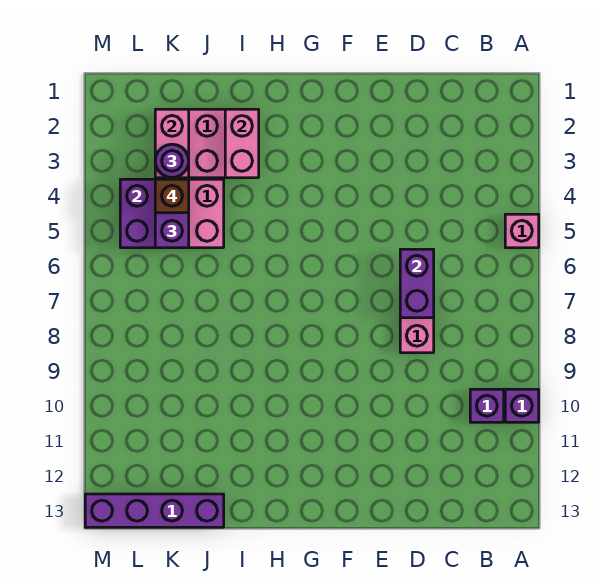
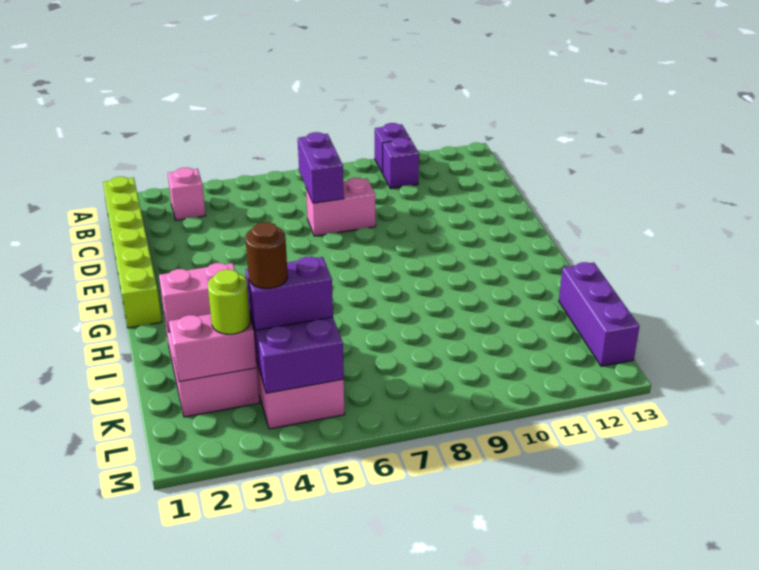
pink brick A5 level 1 -> pink brick B3 level 1
none -> lime brick B1:G1 level 1
purple brick D6:D7 level 2 -> purple brick C7:D7 level 2
purple brick J13:M13 level 1 -> purple brick J13:L13 level 1
purple round brick K3 level 3 -> lime round brick K3 level 3
brown brick K4 level 4 -> brown round brick K4 level 4

